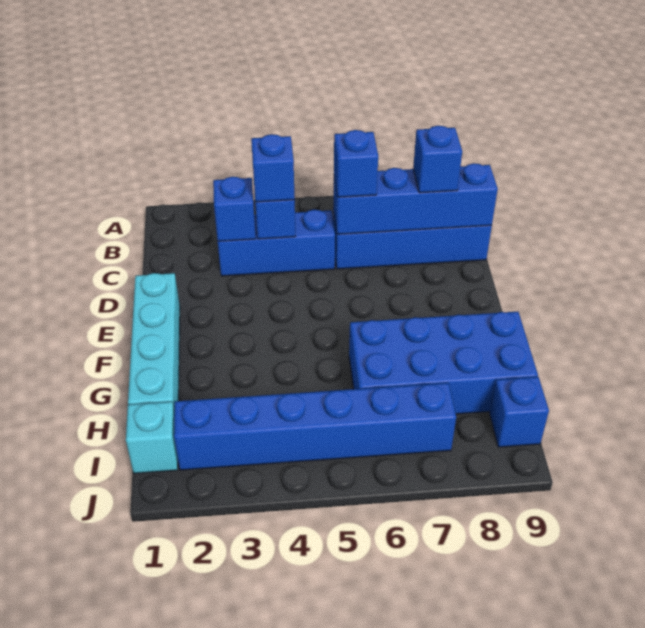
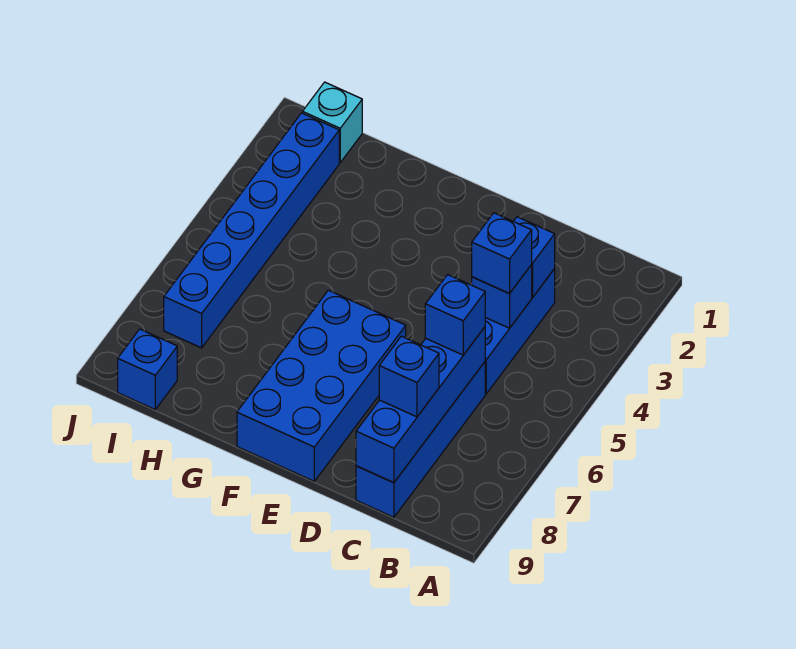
cyan brick E1:H1 level 1 -> none
blue brick G6:H9 level 1 -> blue brick E6:F9 level 1

